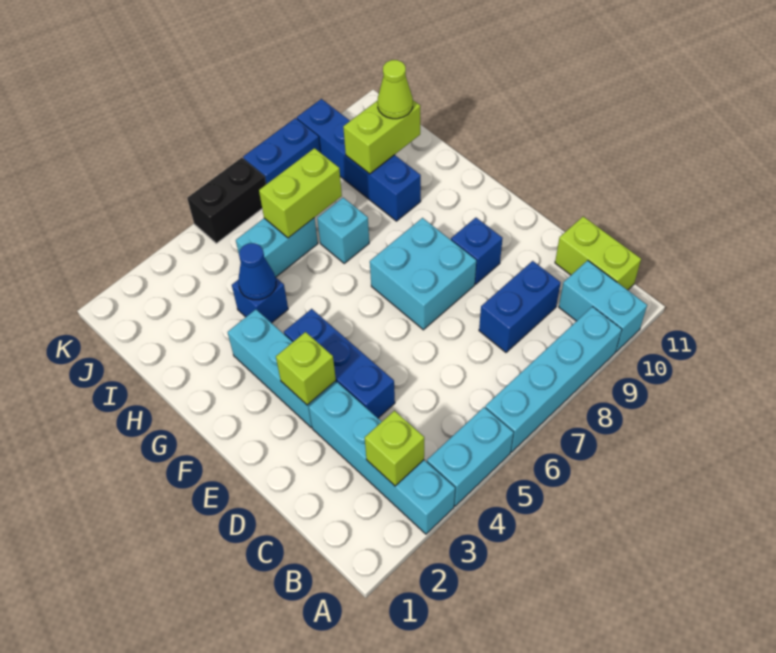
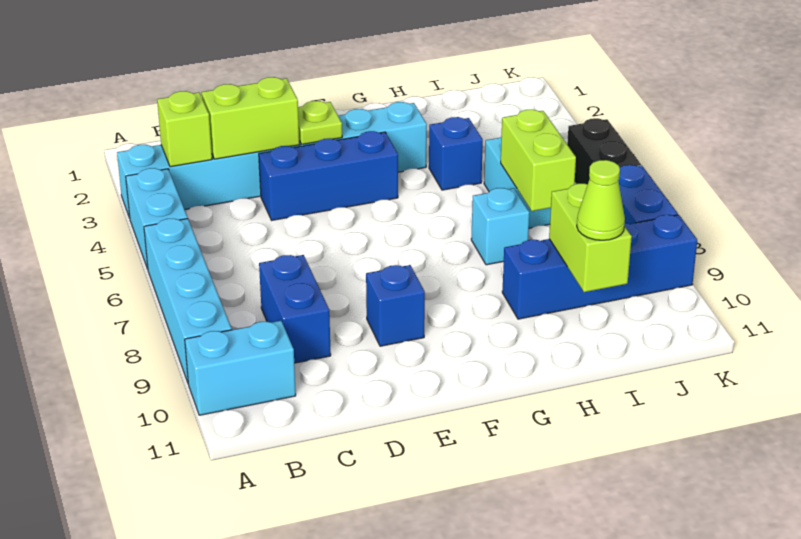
lime brick B11:C11 level 1 -> lime brick C3:D3 level 2
lime brick E3 level 2 -> lime plate E3 level 2
cyan brick E7:F8 level 1 -> none
blue cone H4 level 2 -> none

